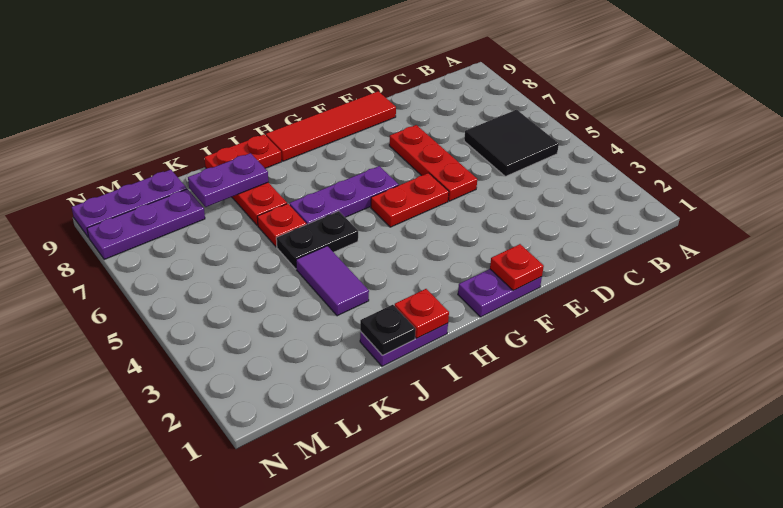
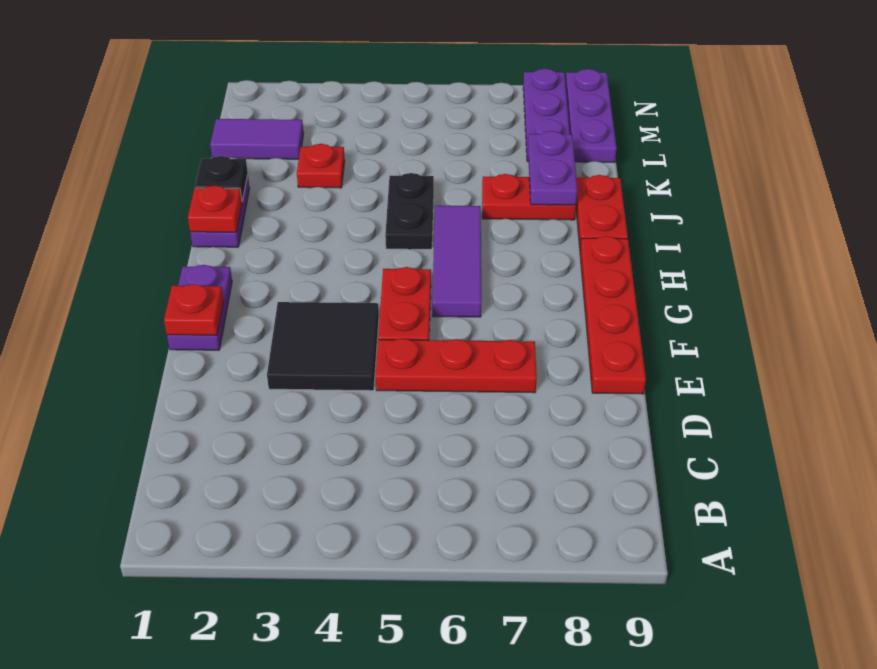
black tile B5:C6 level 1 -> black tile E3:F4 level 1
red tile E9:H9 level 1 -> red plate E9:H9 level 1
purple plate G6:I6 level 1 -> purple tile G6:I6 level 1
purple tile J3:J4 level 1 -> purple tile L1:L2 level 1
red plate J6 level 1 -> red plate K3 level 1

